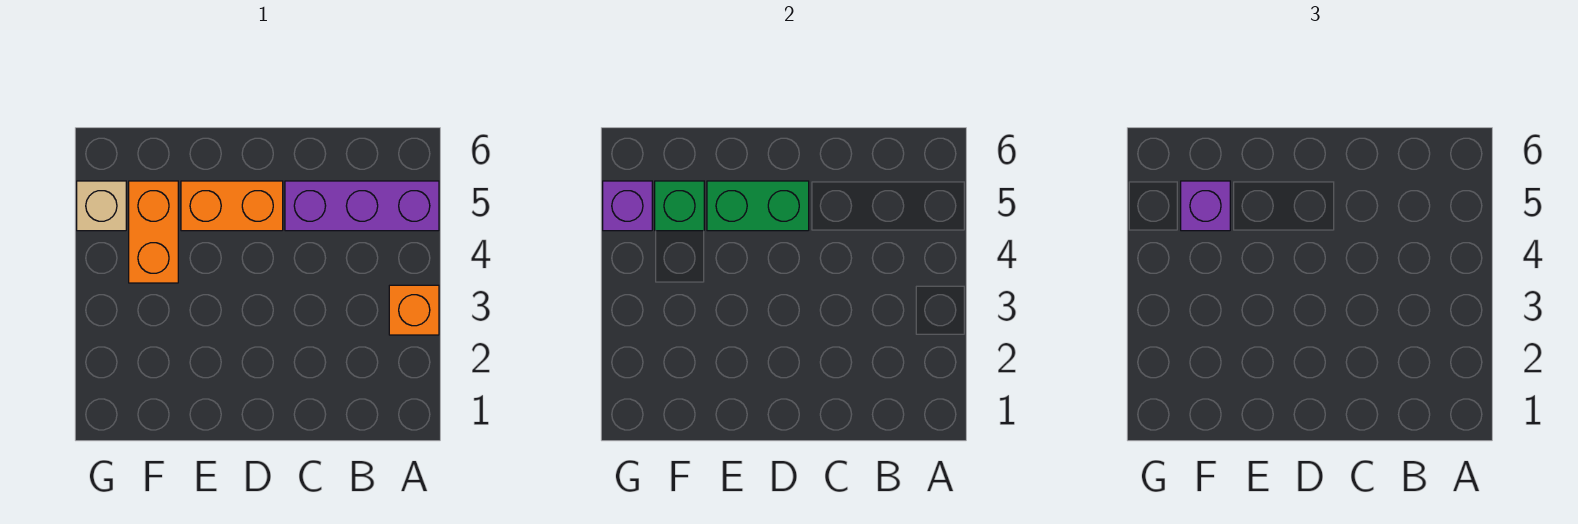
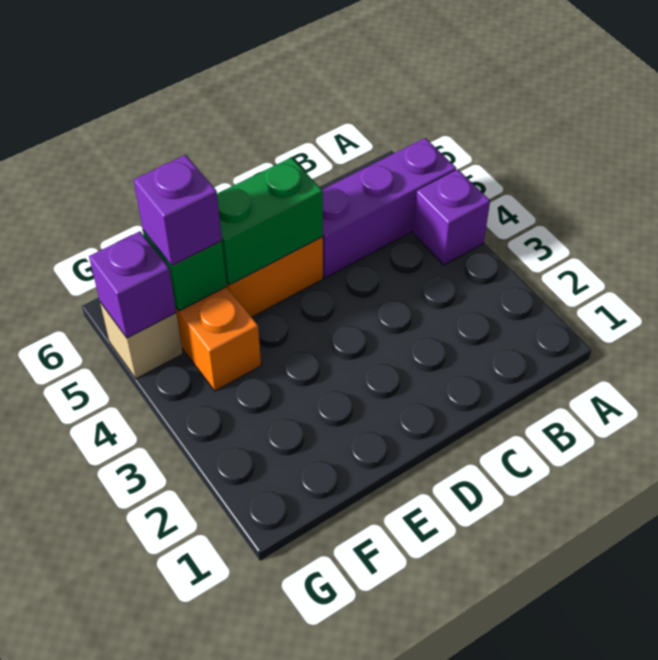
orange brick A3 level 1 -> none
none -> purple brick A4 level 1

